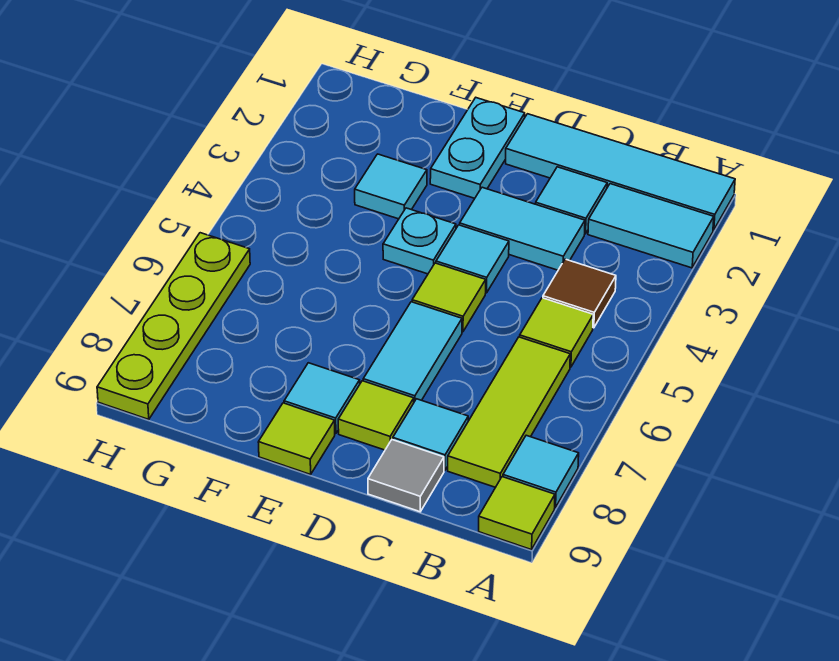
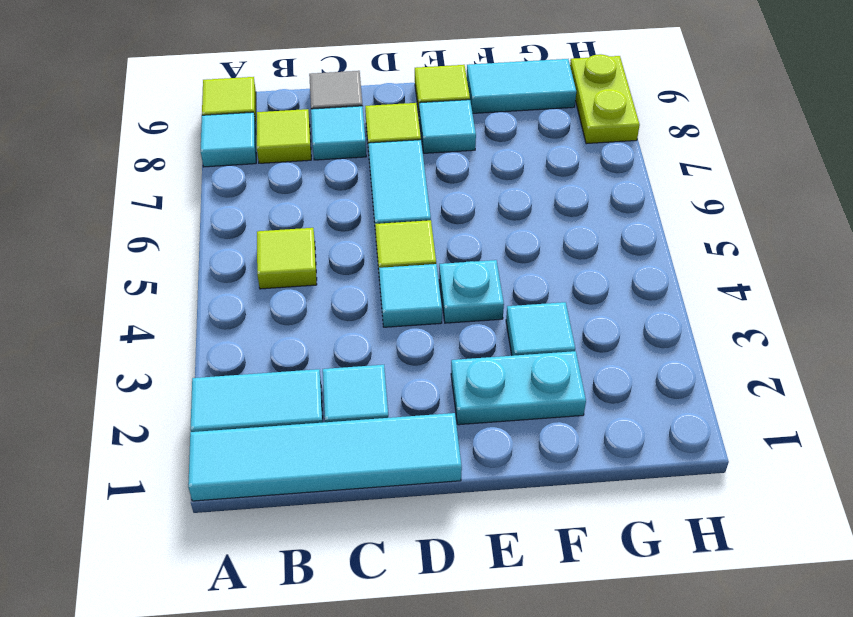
brown tile B4 level 1 -> none
lime tile B6:B8 level 1 -> lime tile B8 level 1
cyan tile C3:D3 level 1 -> cyan tile F9:G9 level 1
cyan plate E1:E2 level 1 -> cyan plate E2:F2 level 1
lime plate H6:H9 level 1 -> lime plate H8:H9 level 1

